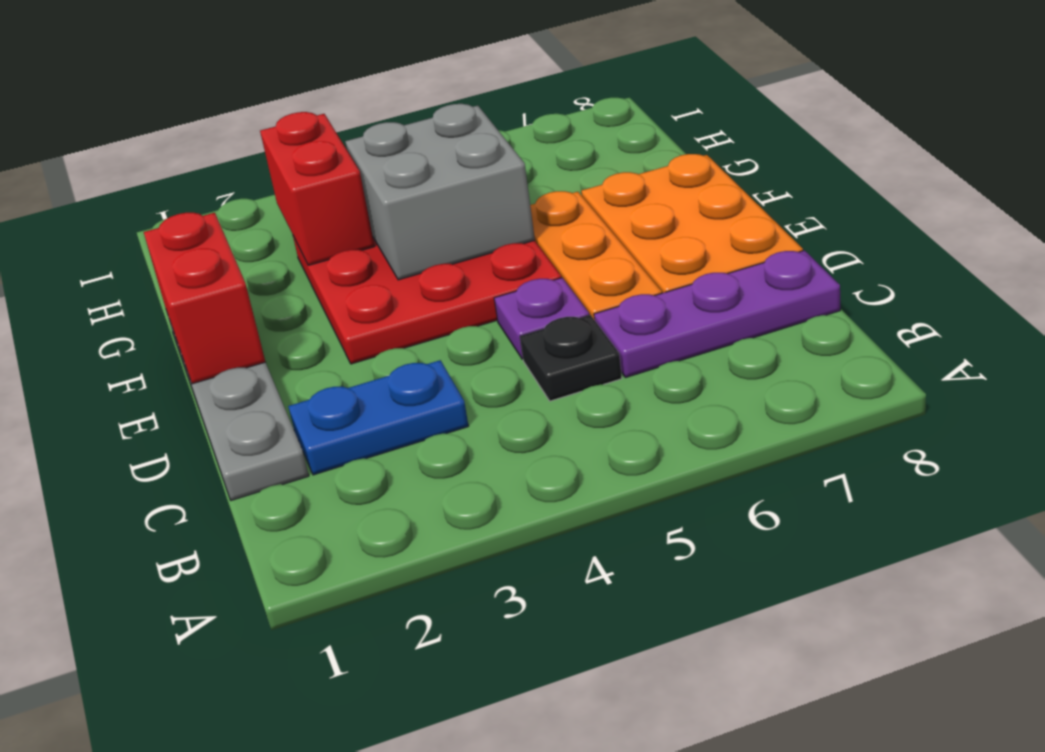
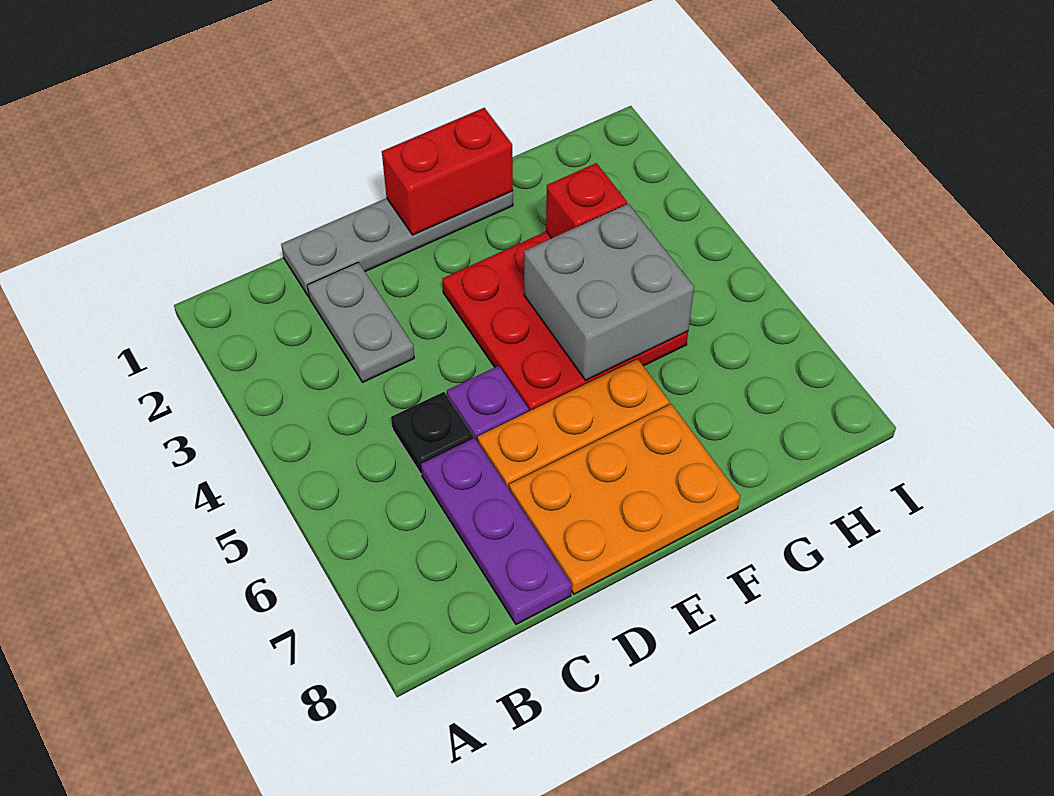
blue plate C2:C3 level 1 -> grey plate C2:C3 level 1
red brick G3:H3 level 2 -> red brick G3 level 2

